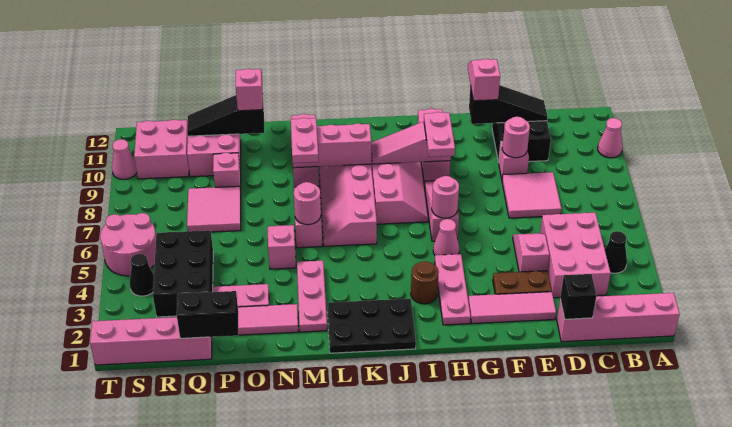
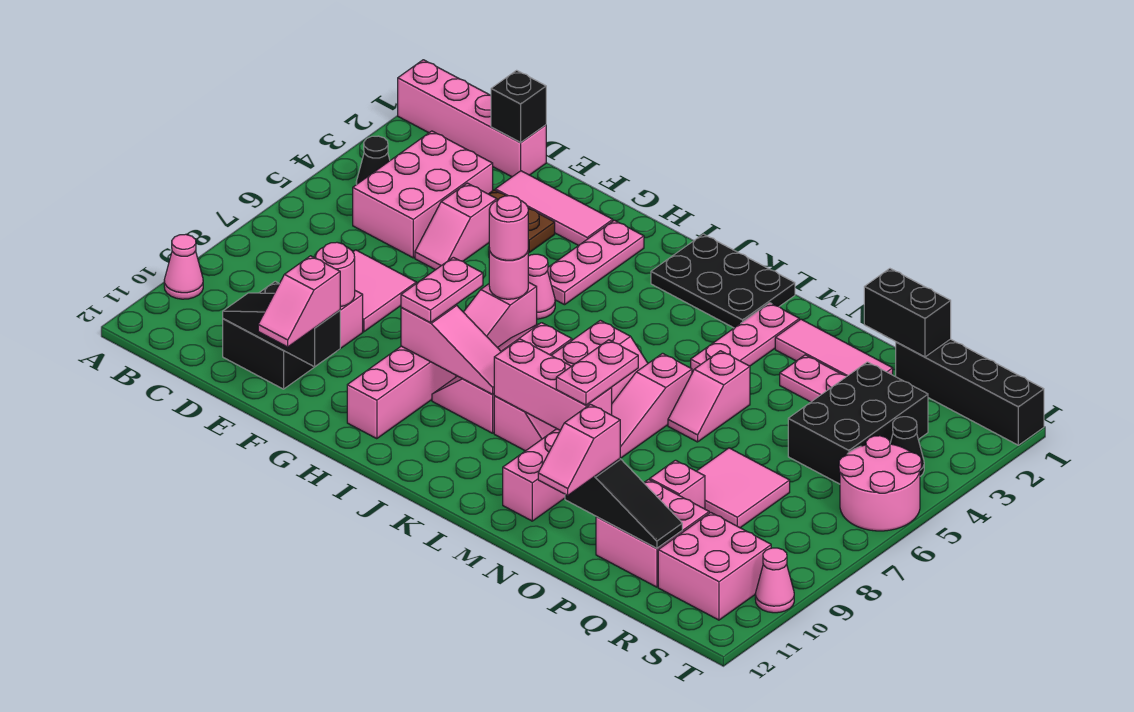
brown round brick I3 level 1 -> none
pink round brick M6 level 2 -> pink round brick H6 level 3
pink brick Q1:T1 level 1 -> black brick Q1:T1 level 1

